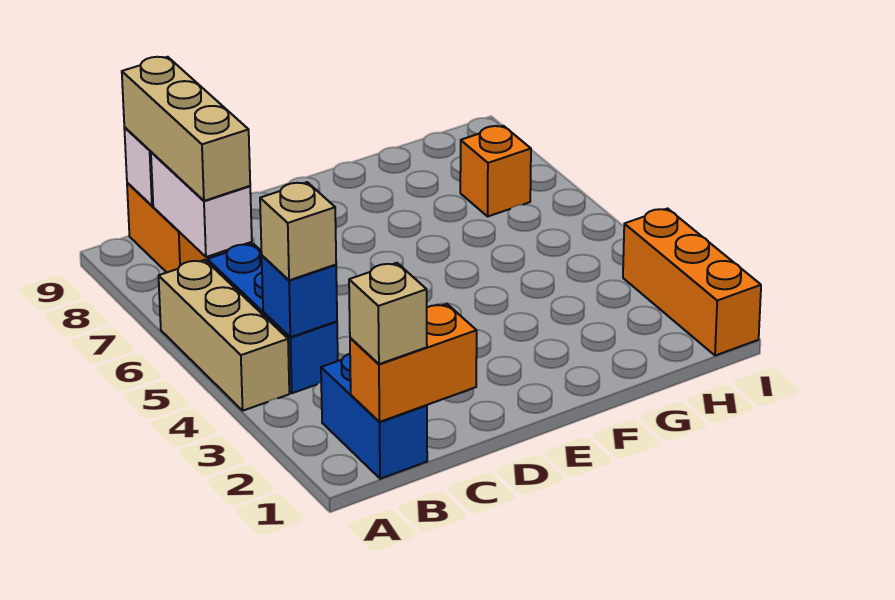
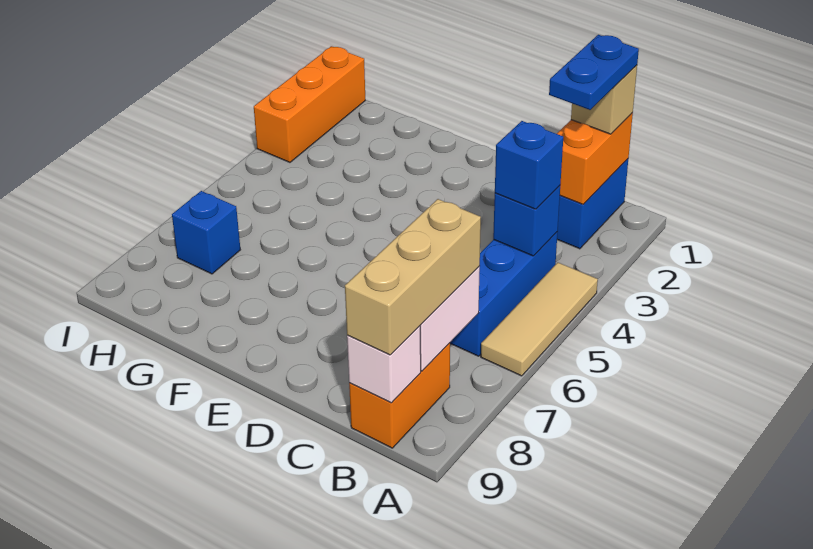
tan brick A4:A6 level 1 -> tan tile A4:A6 level 1
orange brick B1:C1 level 2 -> orange brick B1:B2 level 2
none -> blue plate B1:B2 level 4
tan brick B4 level 3 -> blue brick B4 level 3
orange brick H7 level 1 -> blue brick H7 level 1

